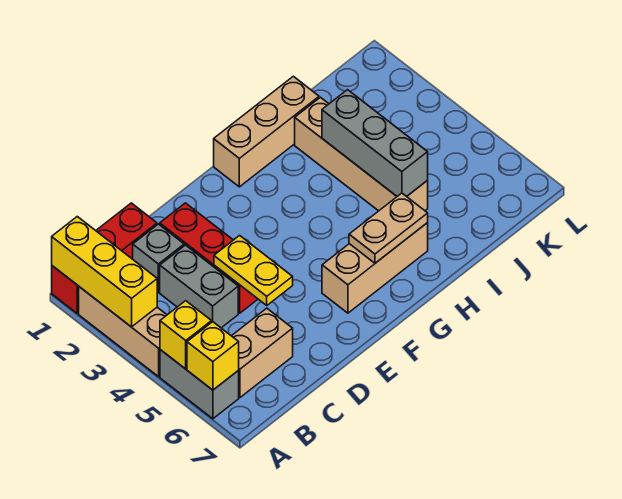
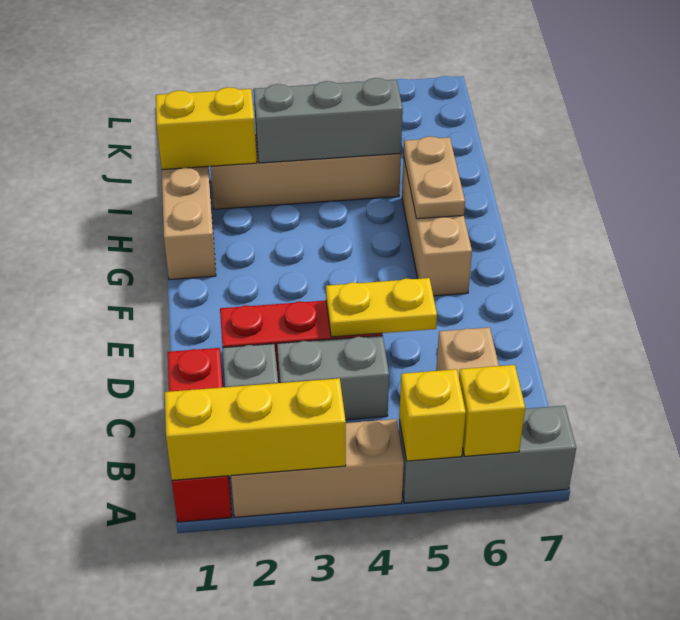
grey brick A5:A6 level 1 -> grey brick A5:A7 level 1
none -> yellow brick I1:I2 level 2

